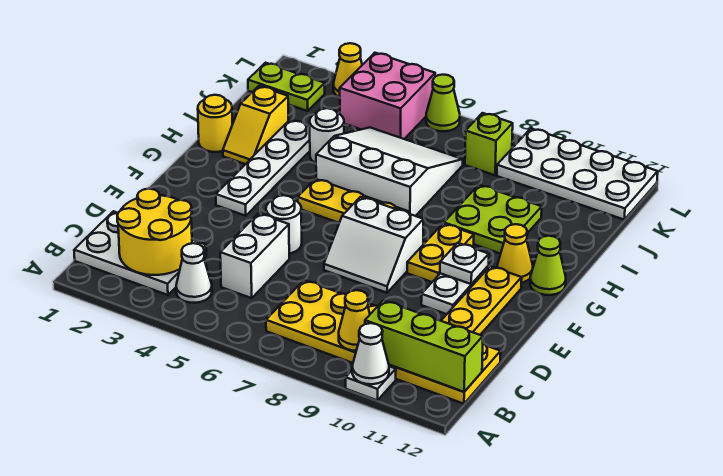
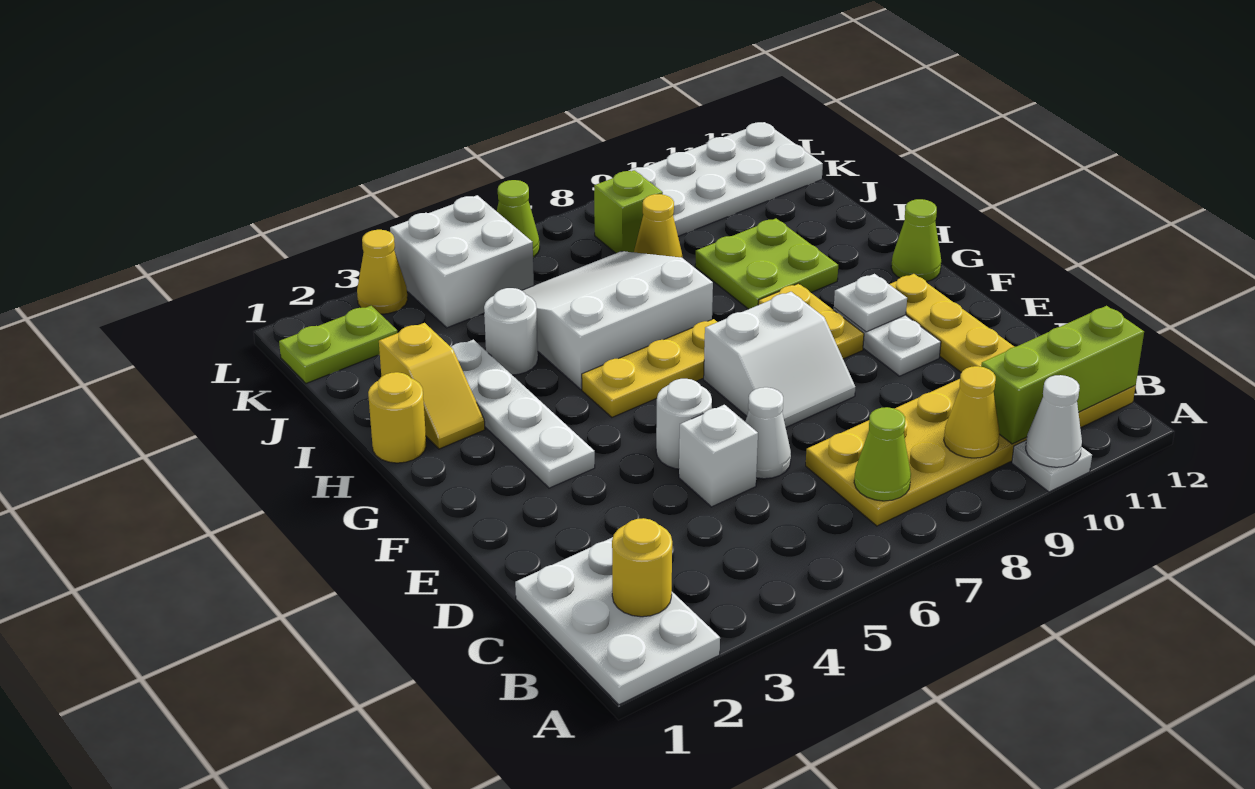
white plate B1:C3 level 1 -> white plate A1:C2 level 1
yellow round brick B2:C3 level 2 -> yellow round brick B2 level 2
white cone B4 level 1 -> white cone D6 level 1
none -> lime cone B7 level 2
white brick C5:D5 level 1 -> white brick D5 level 1
yellow cone G11 level 1 -> yellow cone J8 level 1
pink brick K4:L5 level 1 -> white brick K4:L5 level 1

